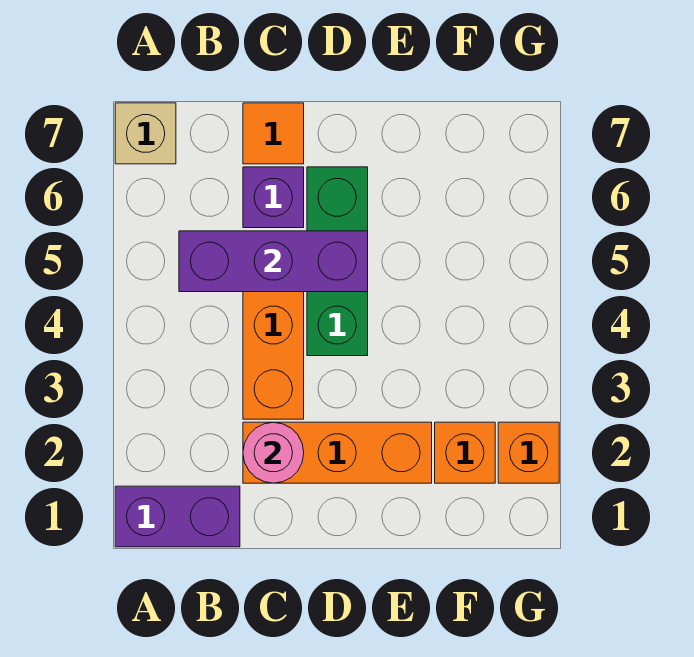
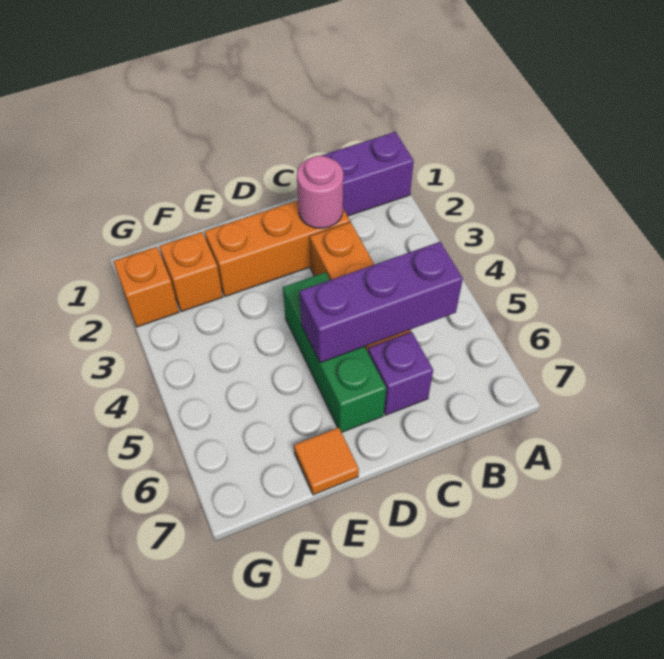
tan brick A7 level 1 -> none
orange tile C7 level 1 -> orange tile E7 level 1

